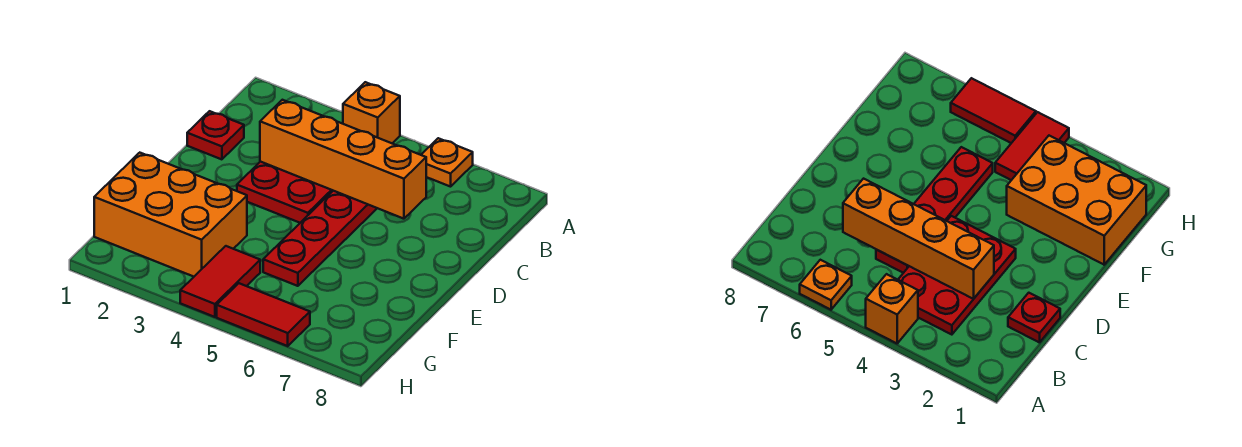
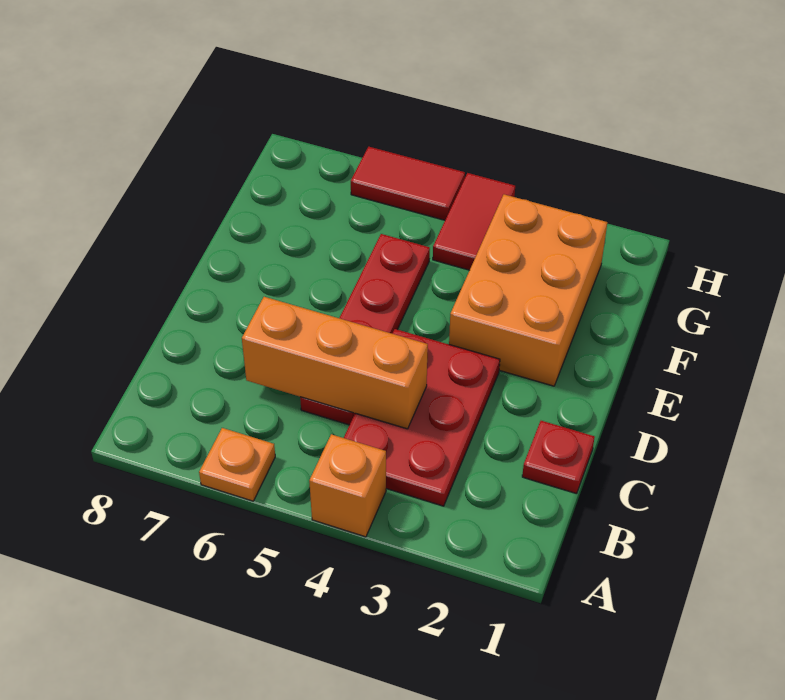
orange brick C3:C6 level 2 -> orange brick C4:C6 level 2
orange brick F1:G3 level 1 -> orange brick E2:G3 level 1

